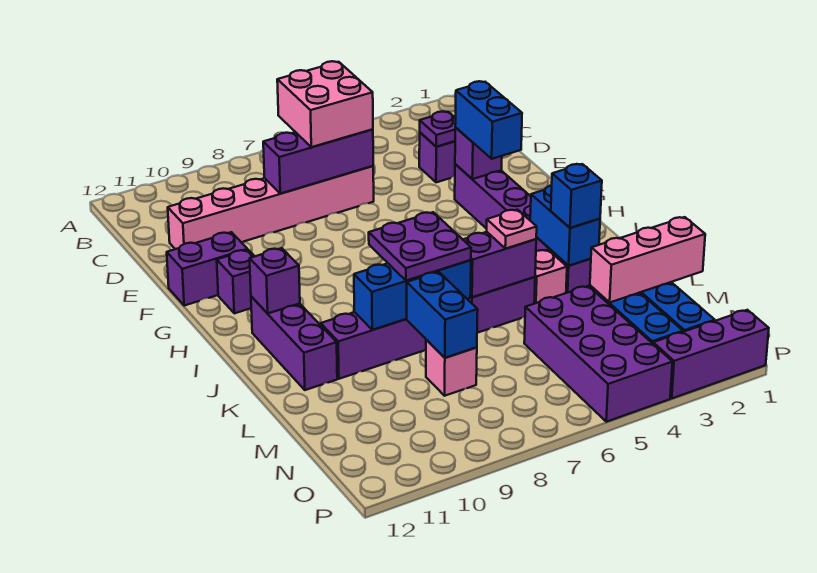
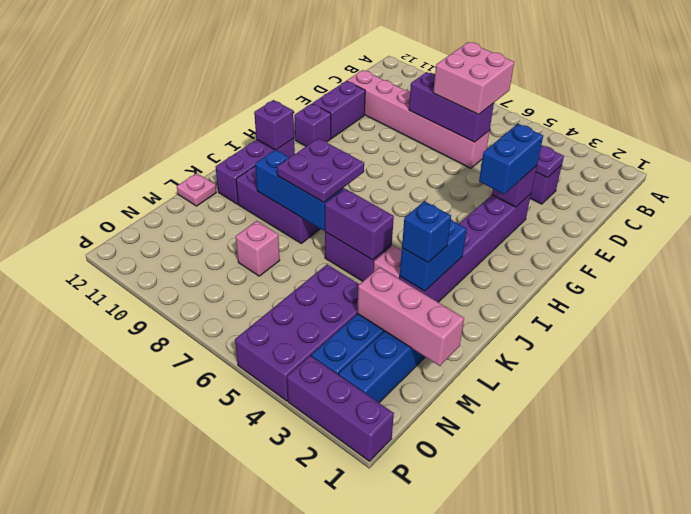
purple brick F11:F12 level 1 -> purple brick E11:F11 level 1
pink plate K5 level 3 -> pink plate L12 level 1
blue brick L8:M8 level 2 -> none

